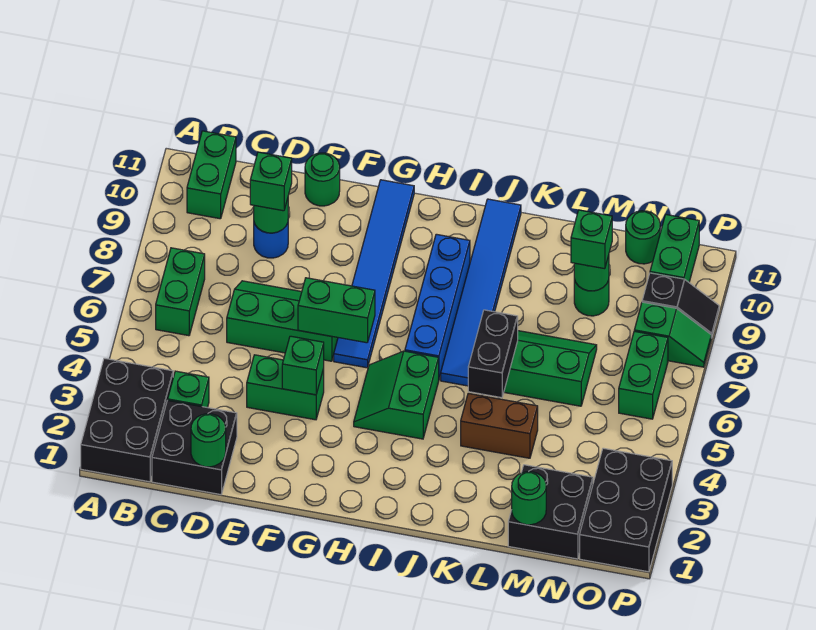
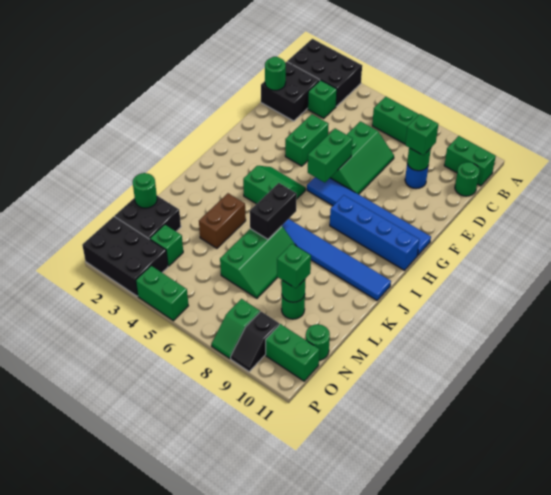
green round brick E11 level 1 -> green round brick C11 level 1
green brick F4 level 2 -> green brick N3 level 1
blue brick I6:I9 level 1 -> blue brick H8:H11 level 1
black brick K5:K6 level 2 -> black brick J6:K6 level 2
green brick O6:O7 level 1 -> green brick P4:P5 level 1

